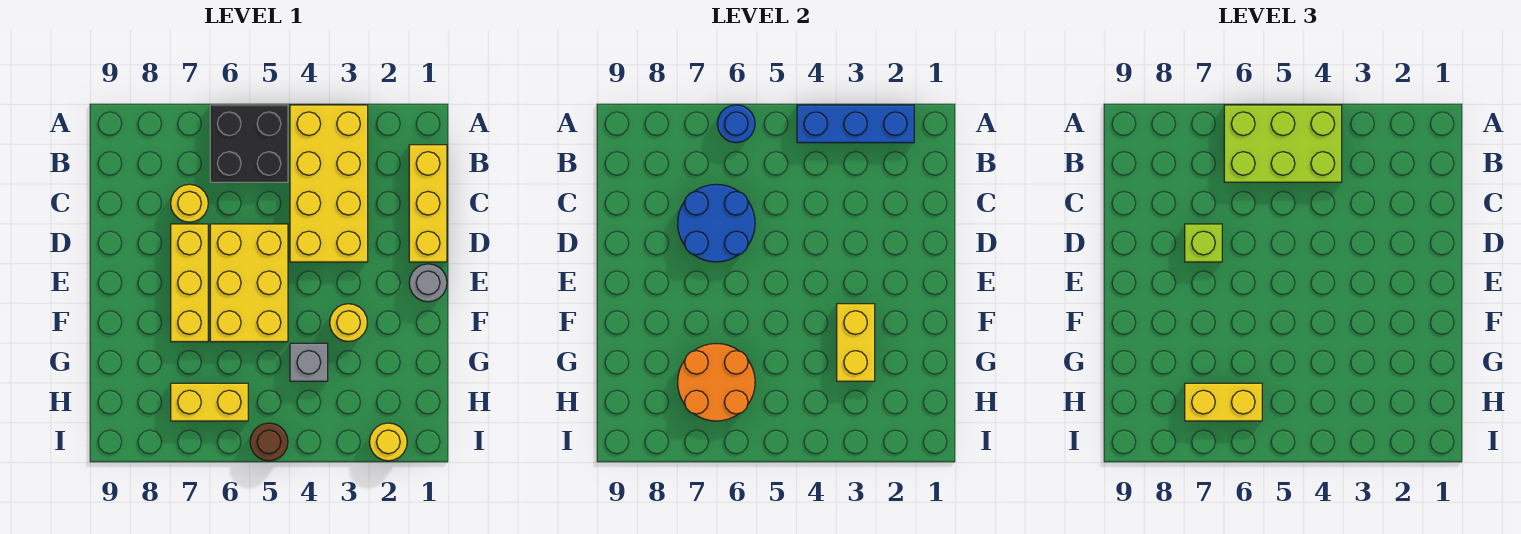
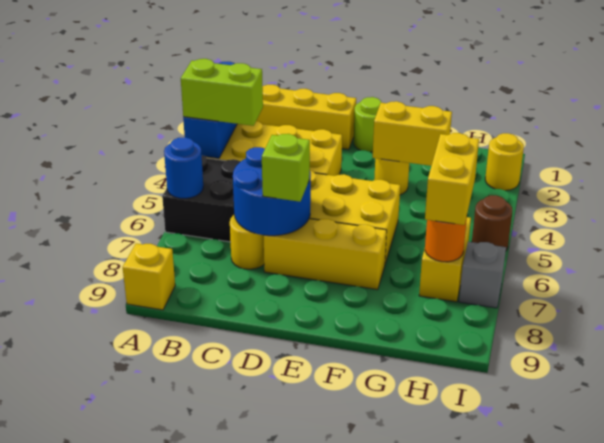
lime brick A4:B6 level 3 -> lime brick A4:B4 level 3
none -> yellow brick A9 level 1
grey round brick E1 level 1 -> lime round brick E1 level 1
grey brick G4 level 1 -> grey brick I7 level 1
orange round brick G6:H7 level 2 -> orange round brick H7 level 2

